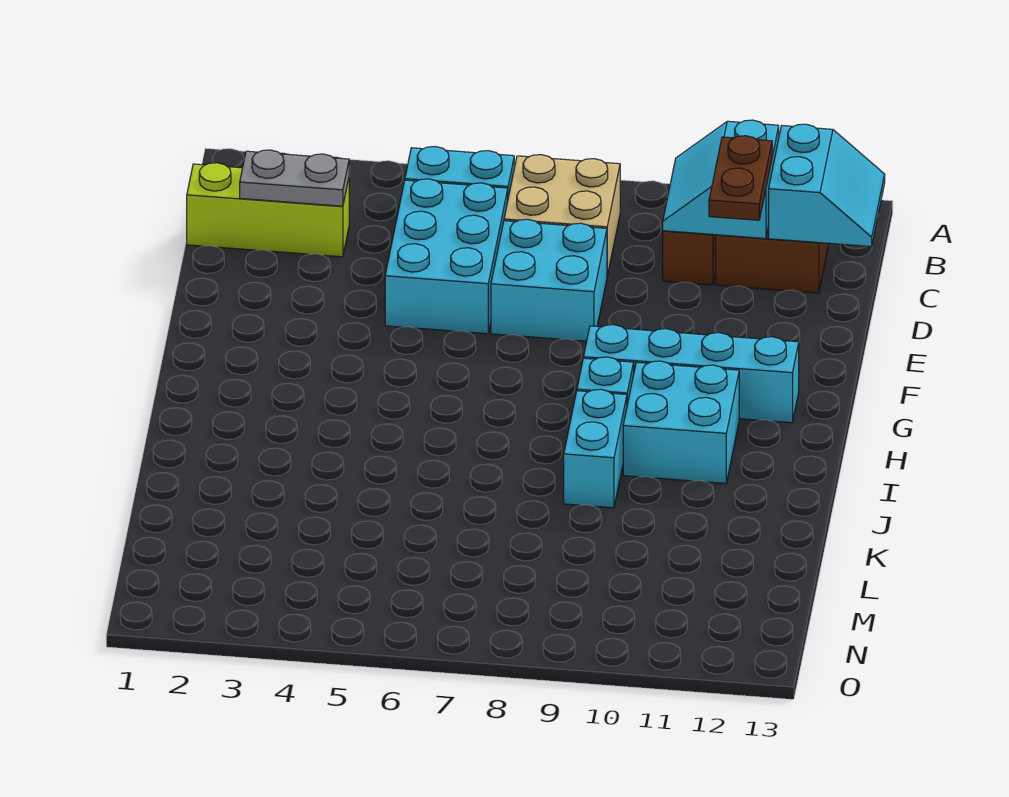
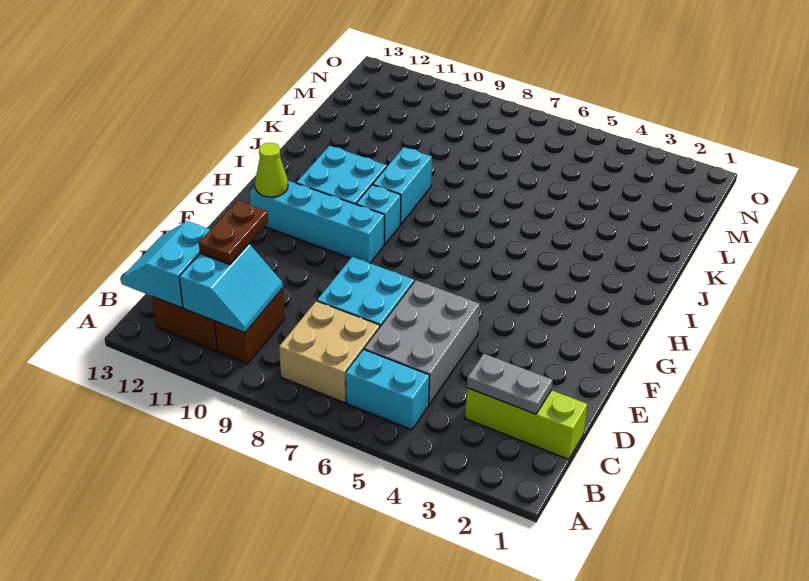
cyan brick C5:E6 level 1 -> grey brick C5:E6 level 1
none -> lime cone G12 level 2

